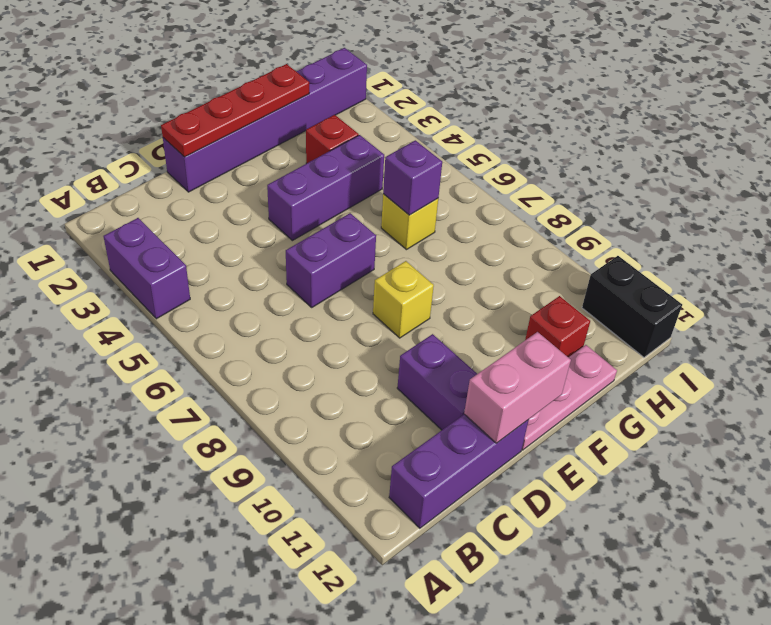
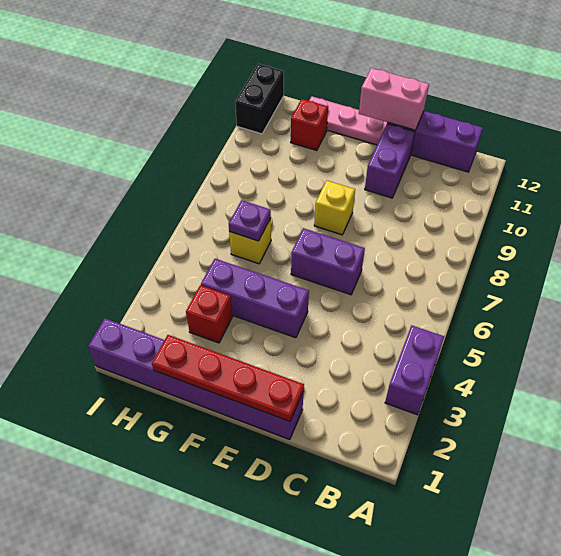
purple brick G6 level 2 -> purple plate G6 level 2

